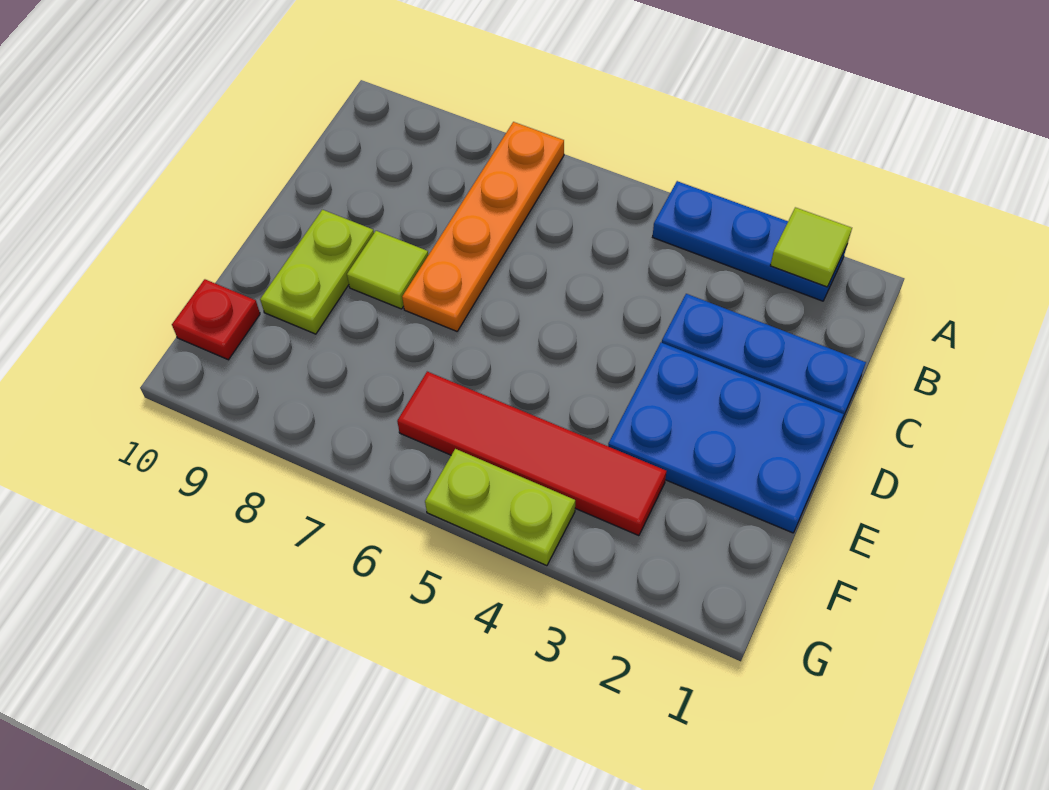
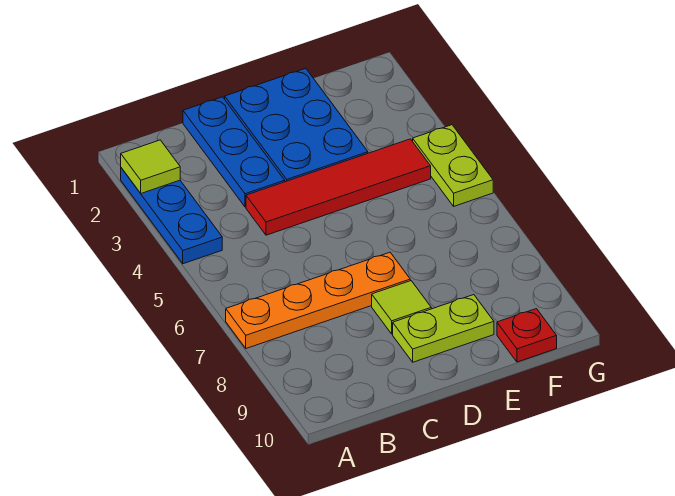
red tile F3:F6 level 1 -> red tile C4:F4 level 1

